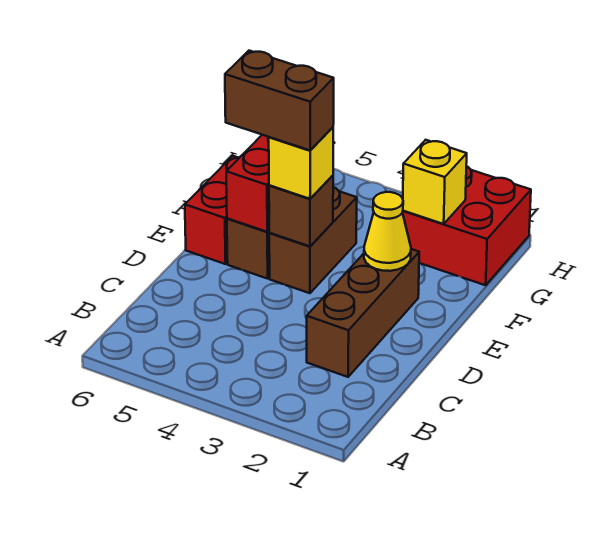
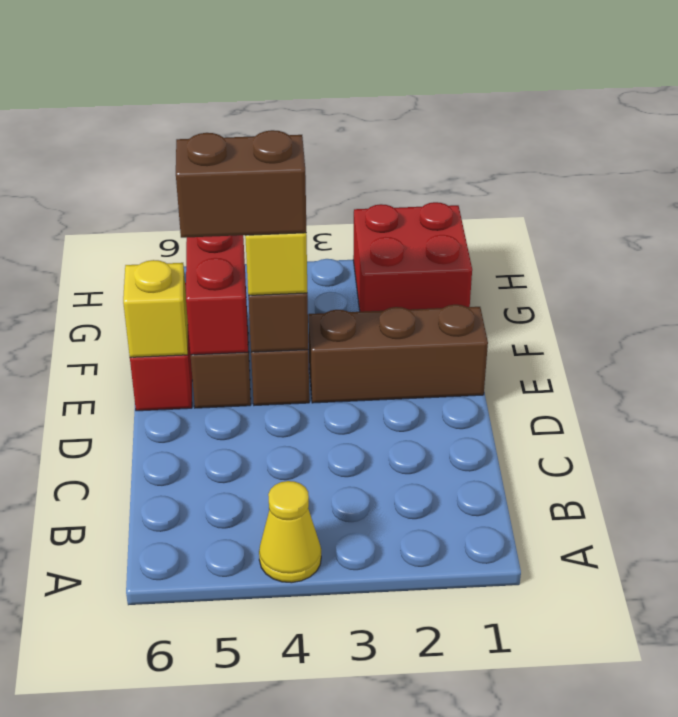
brown brick C2:E2 level 1 -> brown brick E1:E3 level 1
yellow cone E2 level 2 -> yellow cone A4 level 1
yellow brick G2 level 2 -> yellow brick E6 level 2

